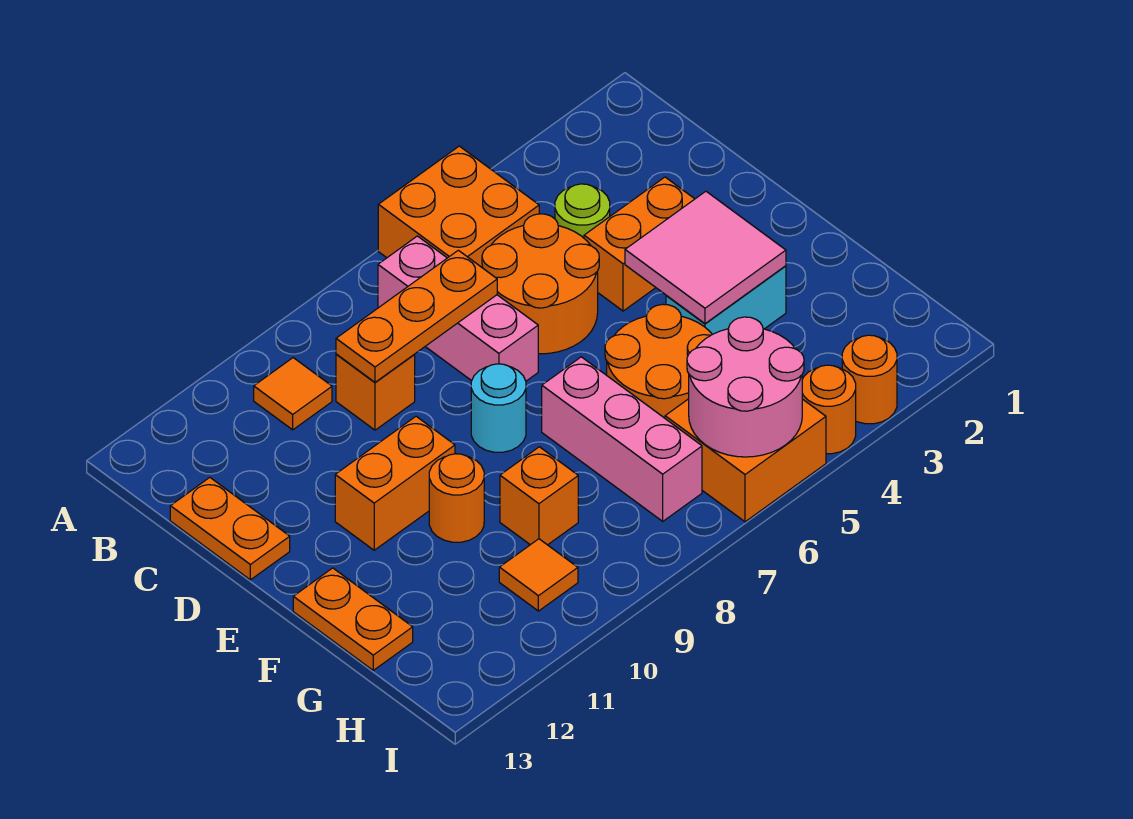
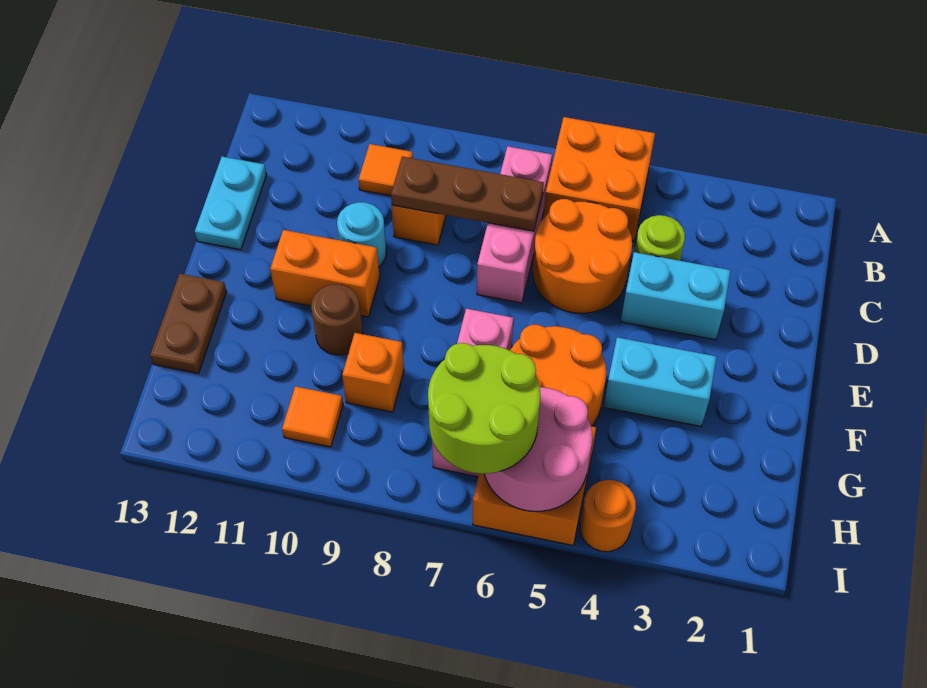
orange plate C7:C9 level 2 -> brown plate C7:C9 level 2
orange plate C13:D13 level 1 -> cyan plate C13:D13 level 1
orange brick D3:D4 level 1 -> cyan brick D3:D4 level 1
pink tile E3:F4 level 2 -> none
cyan round brick E8 level 1 -> cyan round brick D10 level 1
orange round brick F10 level 1 -> brown round brick F10 level 1
orange plate F13:G13 level 1 -> brown plate F13:G13 level 1
none -> lime round brick H6:I7 level 3
orange round brick I3 level 1 -> none

